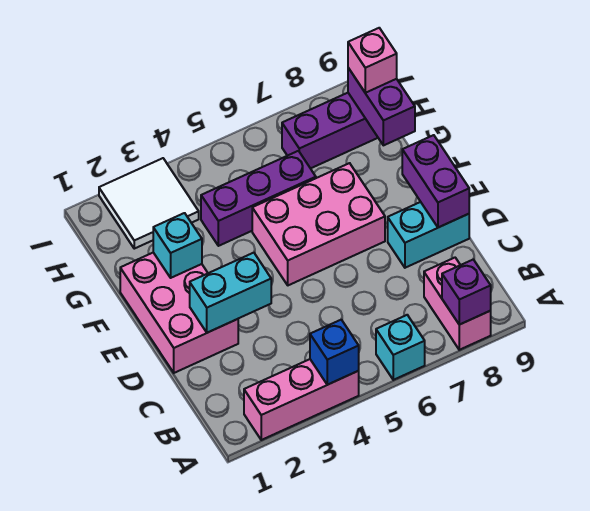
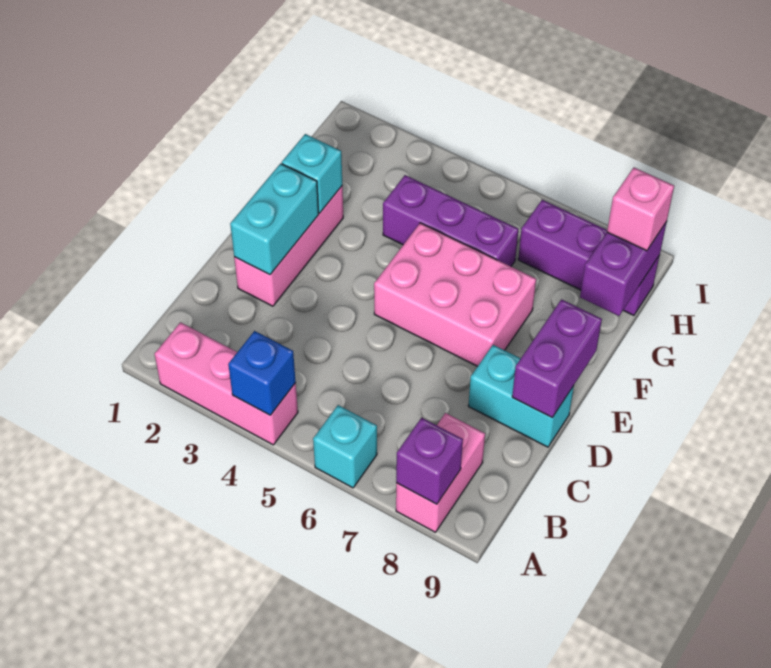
pink brick D1:F2 level 1 -> pink brick D2:F2 level 1
cyan brick D2:D3 level 2 -> cyan brick D2:E2 level 2
white tile H2:I3 level 1 -> none

